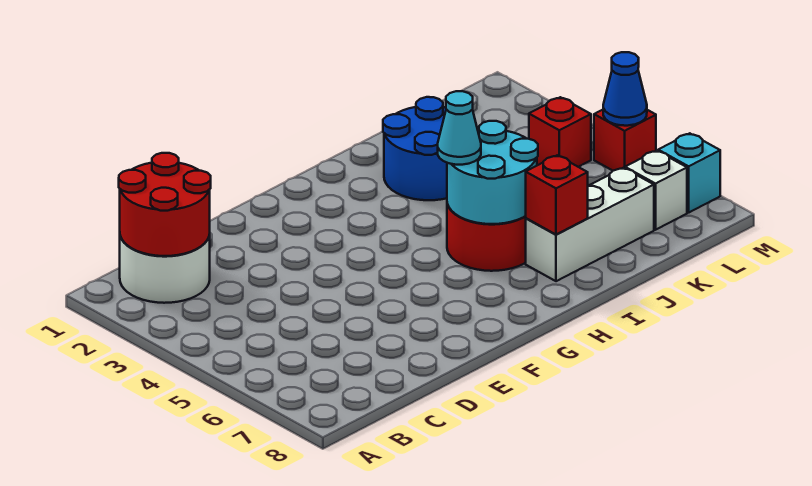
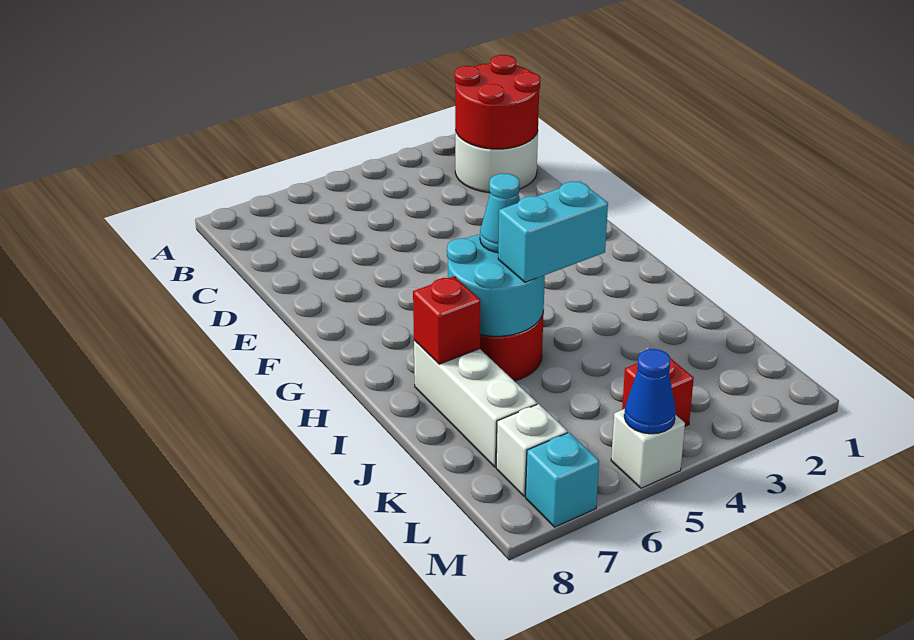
blue round brick I2:J3 level 1 -> none
none -> cyan brick I4:I5 level 3
red brick M5 level 1 -> white brick M5 level 1

